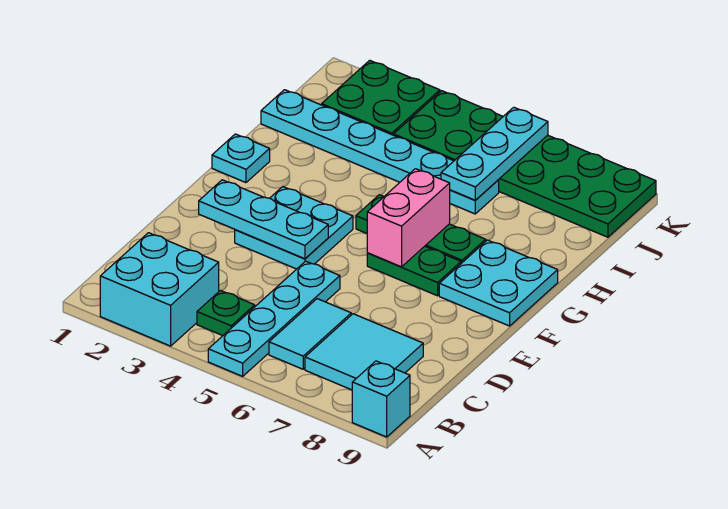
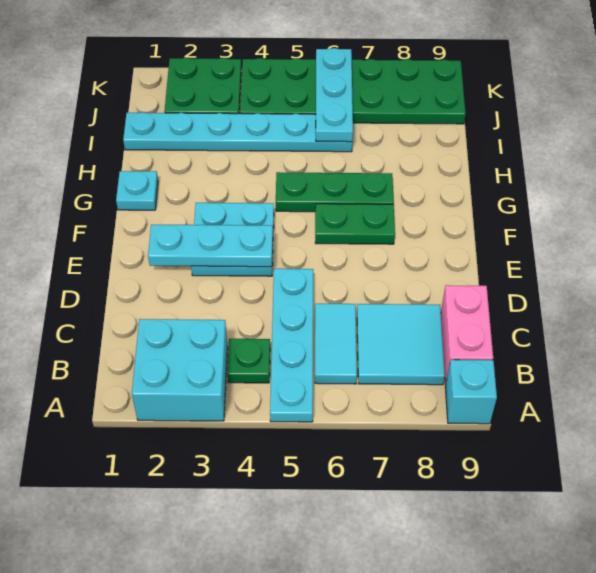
pink brick F6:G6 level 2 -> pink brick B9:C9 level 1
cyan plate F8:G9 level 1 -> none

